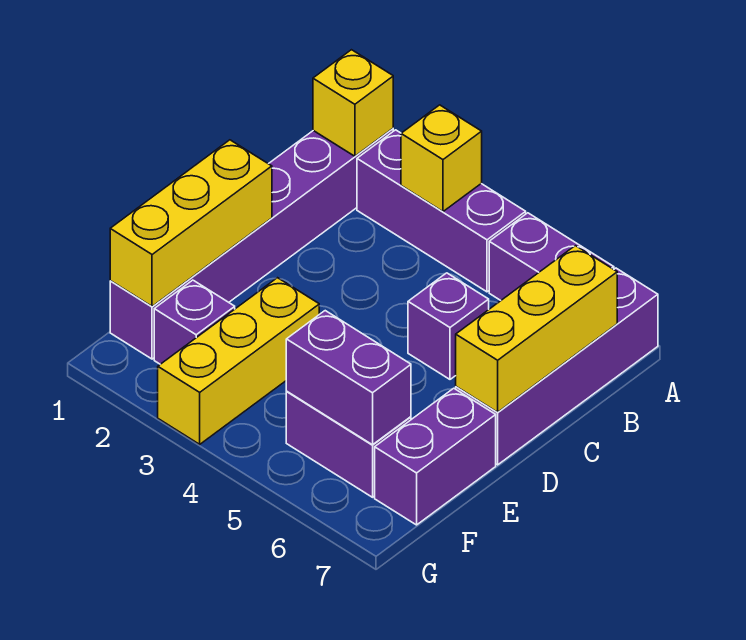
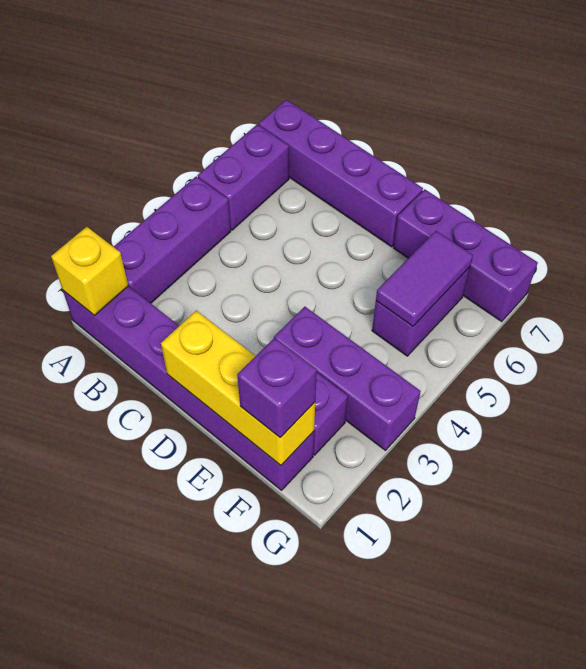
yellow brick A3 level 2 -> none
yellow brick B7:D7 level 2 -> none
purple brick C5 level 1 -> purple brick F1 level 3
yellow brick E3:G3 level 1 -> purple brick E3:G3 level 1
purple brick E7:F7 level 1 -> purple brick E7:G7 level 1
purple brick F5:F6 level 2 -> purple tile F5:F6 level 2

